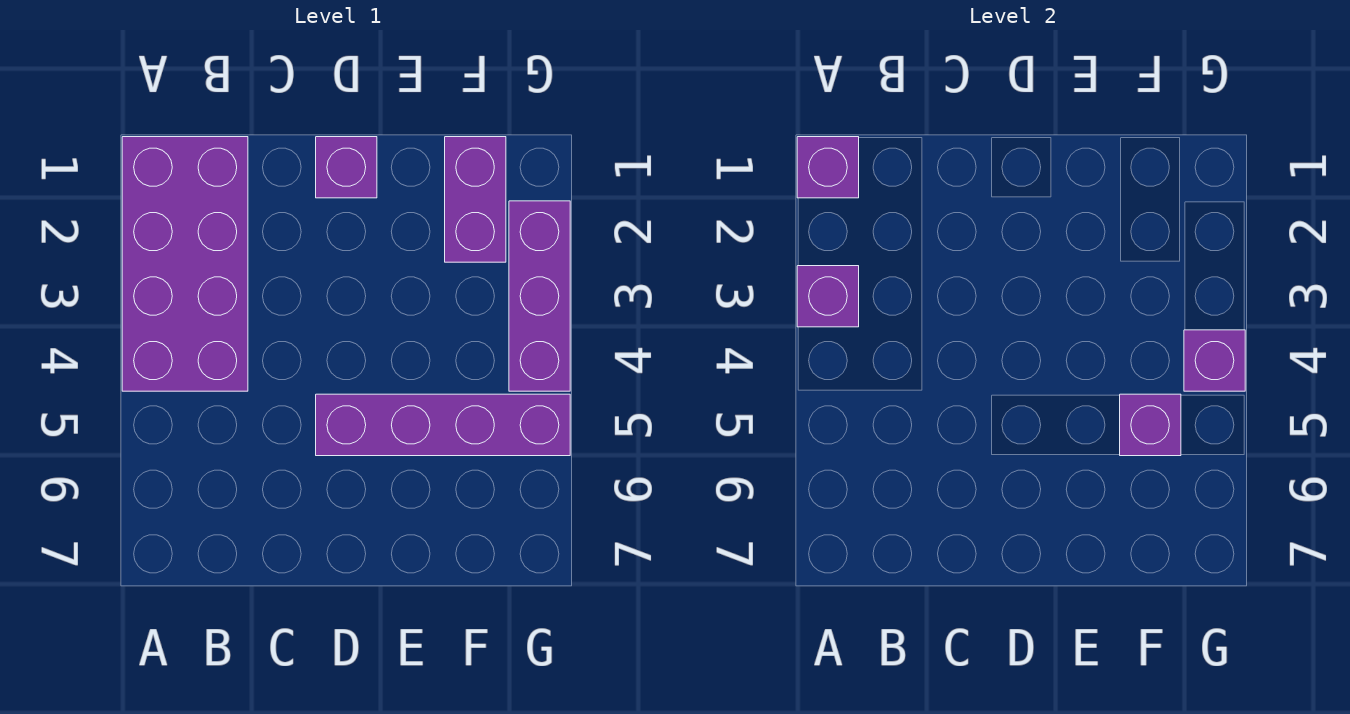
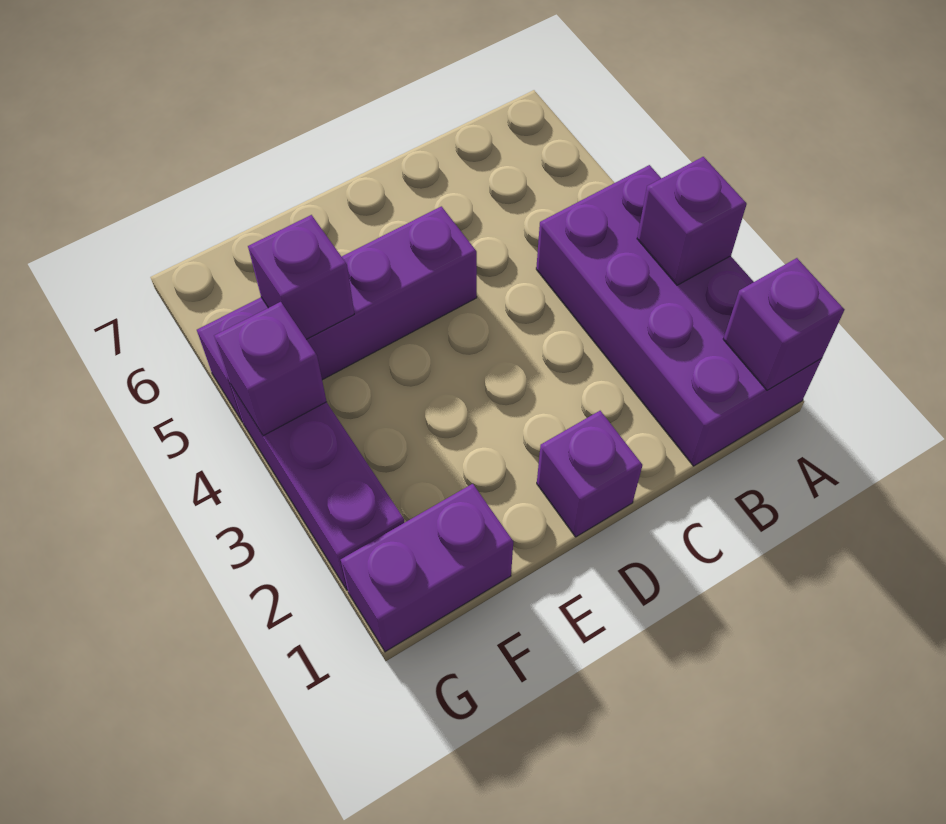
purple brick F1:F2 level 1 -> purple brick F1:G1 level 1

